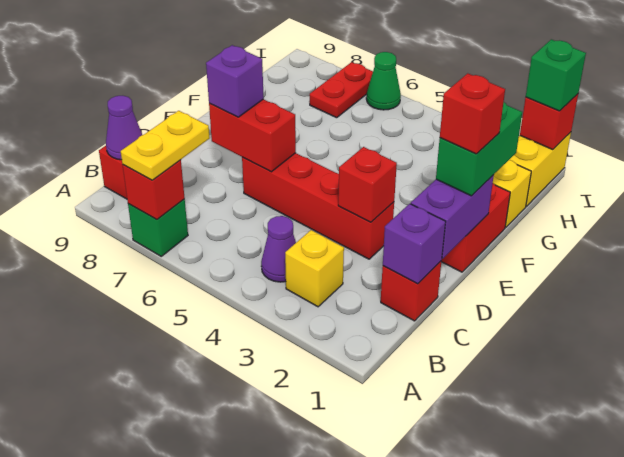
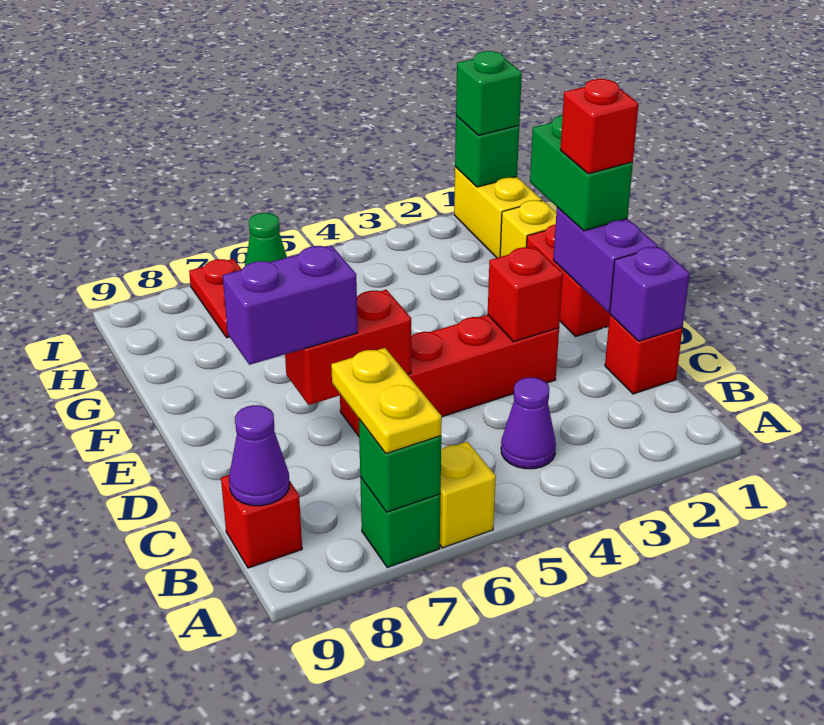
red brick A7 level 2 -> green brick A7 level 2
yellow brick B3 level 1 -> yellow brick A6 level 1
purple brick D7 level 3 -> purple brick D7:D8 level 3
red brick I1 level 2 -> green brick I1 level 2

